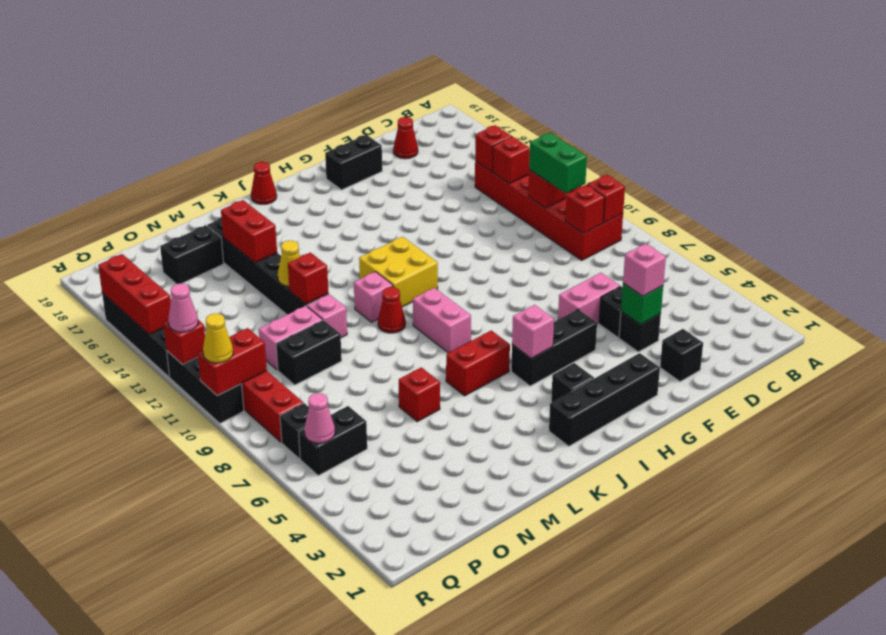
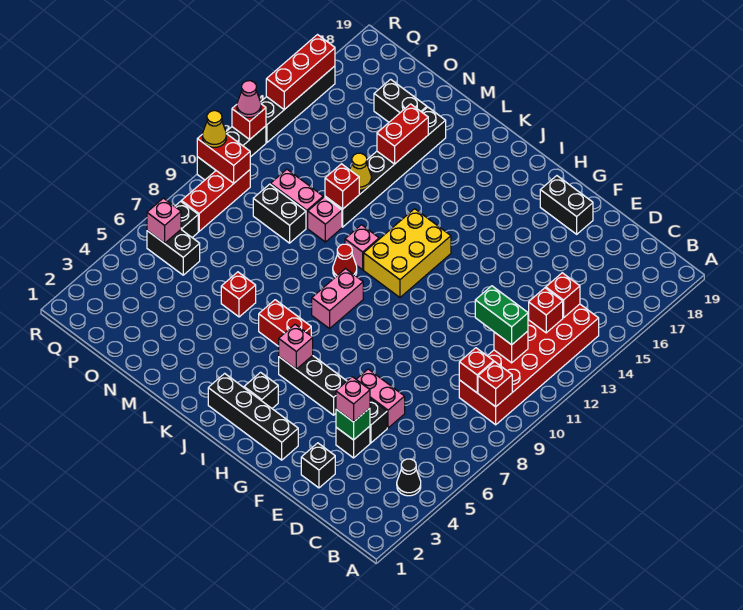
none -> black cone B4 level 1
green brick C10:C11 level 3 -> green brick C11:D11 level 3
red cone D18 level 1 -> none
yellow brick I11:J12 level 1 -> yellow brick I11:J13 level 1
red cone J19 level 1 -> none
pink cone Q6 level 2 -> pink brick Q6 level 2

